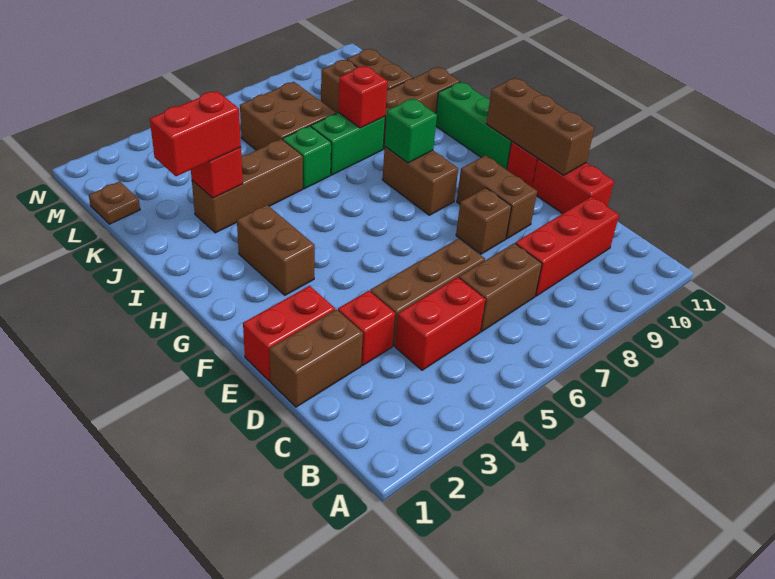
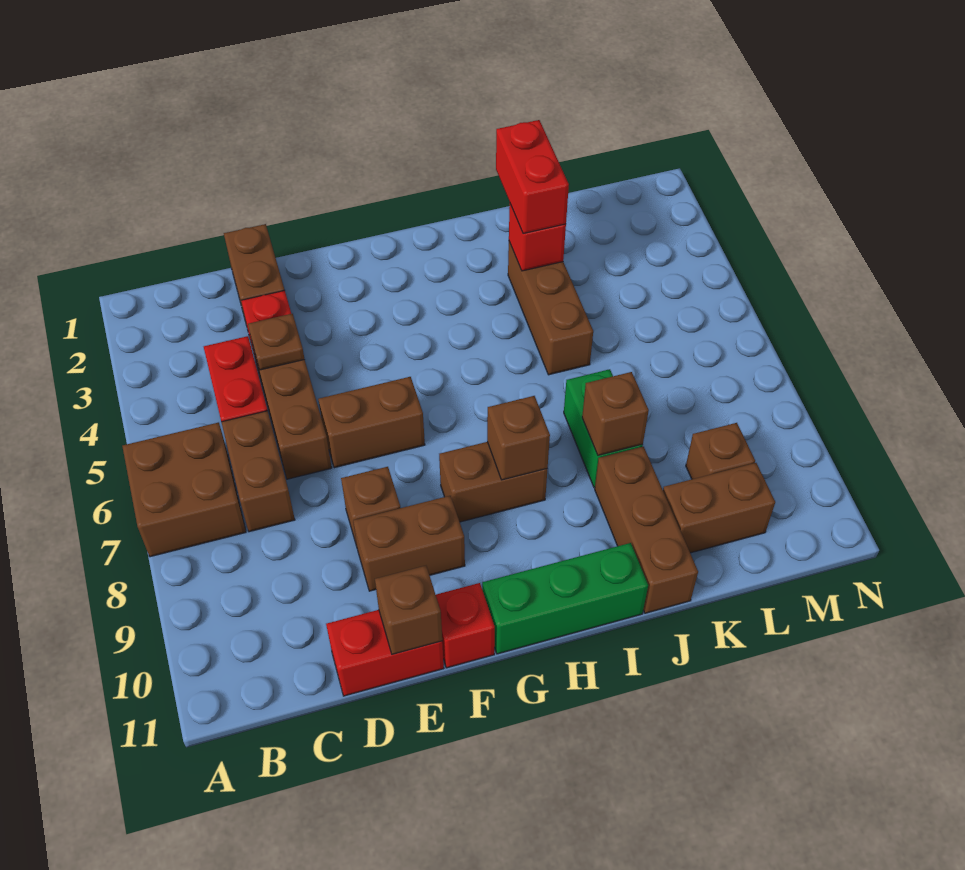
red brick C8:C10 level 1 -> none
red brick E1:E2 level 1 -> none
brown brick E11:G11 level 2 -> brown brick E11 level 2
brown brick G3:H3 level 1 -> brown brick E6:F6 level 1
green brick H8 level 2 -> brown brick H8 level 2
green brick J6 level 1 -> none
red brick J8 level 2 -> brown brick J8 level 2
brown brick K6:L7 level 1 -> brown brick A6:B7 level 1
brown plate L1 level 1 -> brown plate D4 level 2

